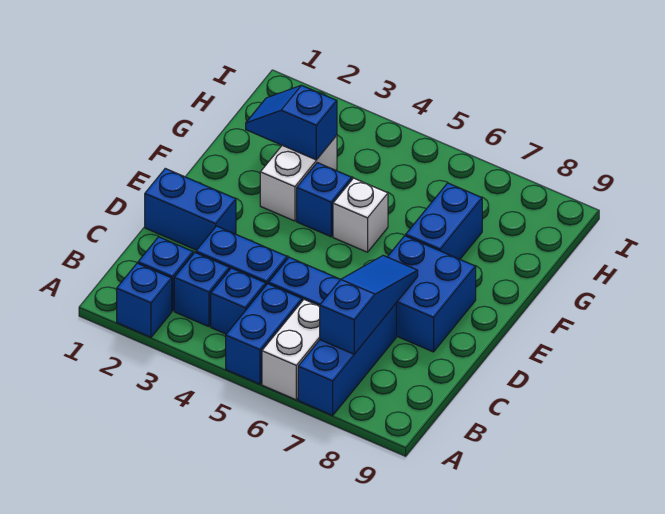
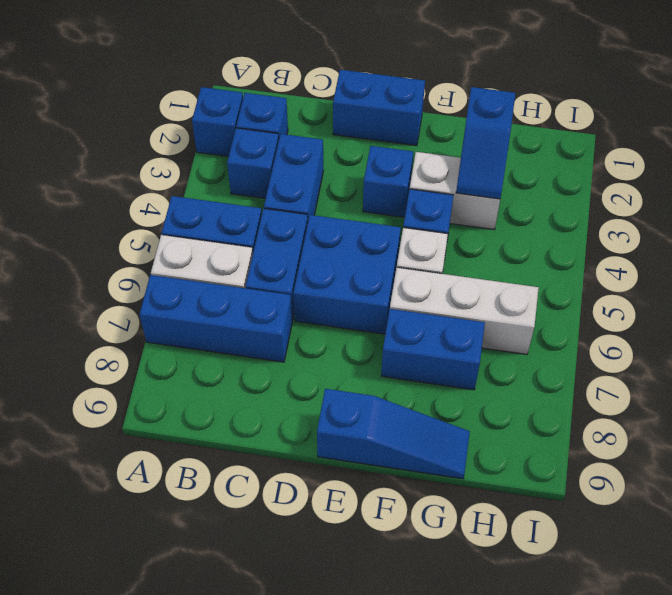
blue brick B4 level 1 -> blue brick E3 level 1
blue slope B7:D7 level 2 top B -> blue slope E9:G9 level 1 top E
blue brick D1:D2 level 1 -> blue brick D1:E1 level 1
blue brick D7:E8 level 1 -> blue brick D5:E6 level 1
none -> white brick F6:H6 level 1
blue slope G2:G3 level 2 top 3 -> blue slope G2:G3 level 2 top 2

